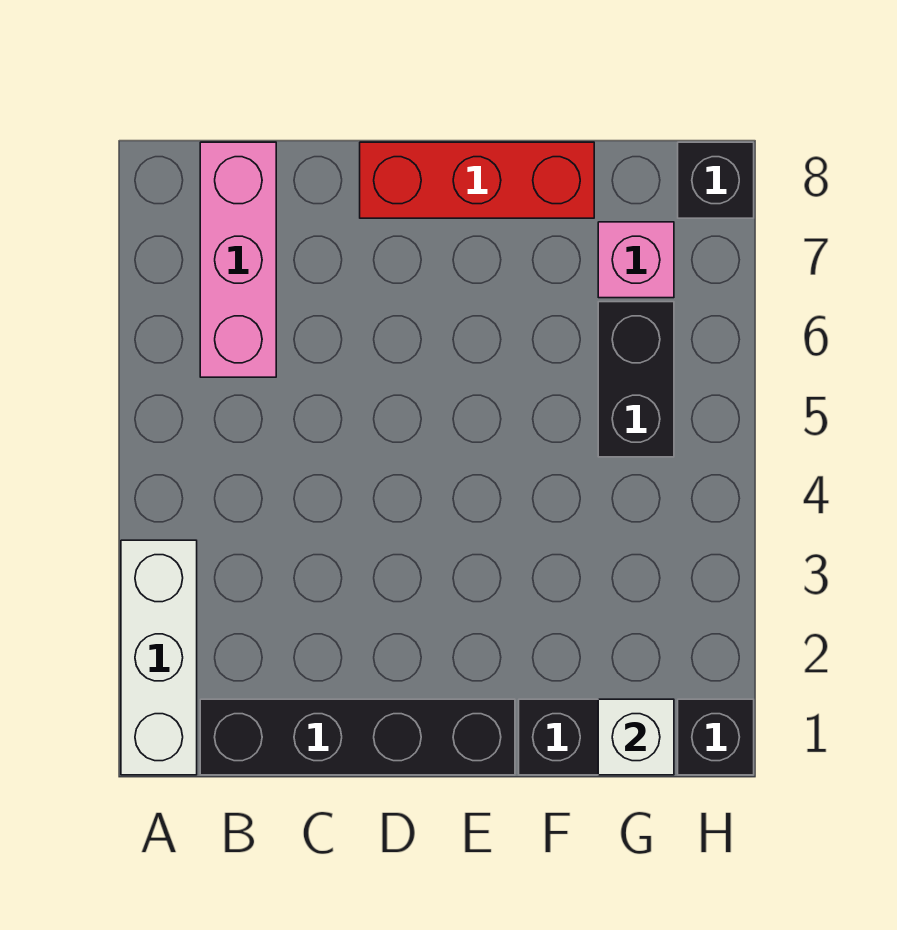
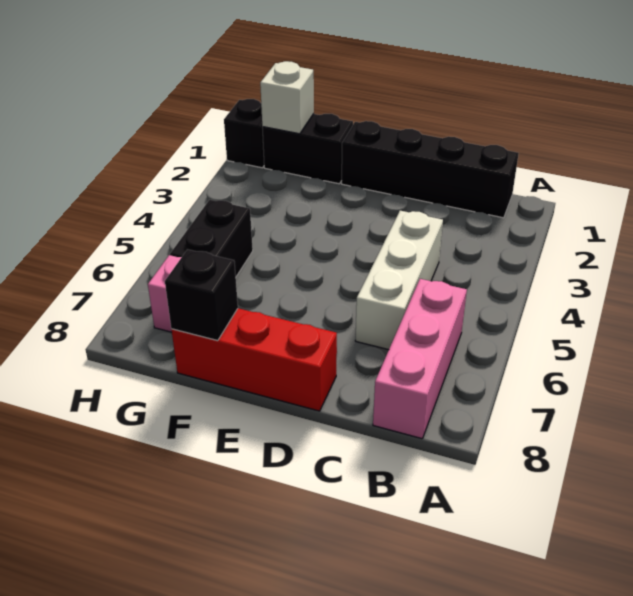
white brick A1:A3 level 1 -> white brick C4:C6 level 1
black brick H8 level 1 -> black brick F8 level 2

